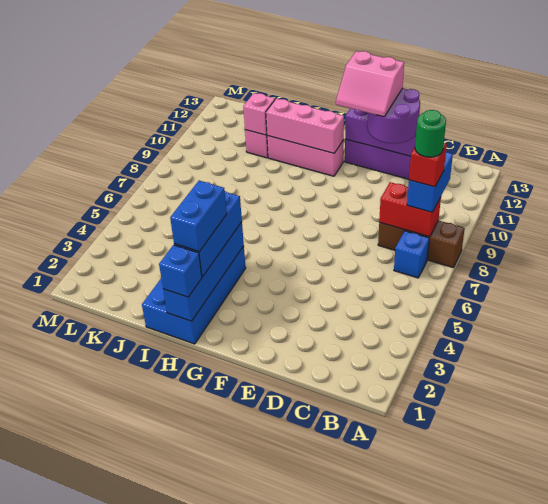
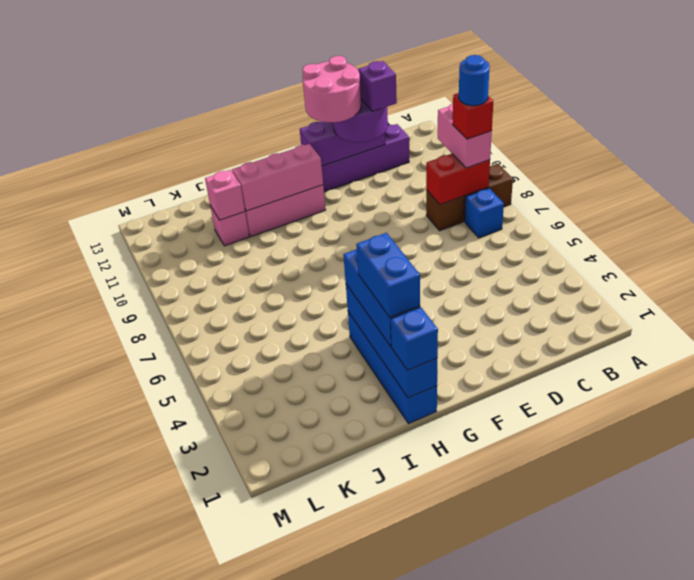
blue brick B8:B9 level 3 -> pink brick B8:B9 level 3
green round brick B8 level 5 -> blue round brick B8 level 5
none -> purple brick D11 level 4
pink slope E11:F12 level 4 top 12 -> pink round brick E11:F12 level 4
blue brick H1:I4 level 1 -> blue brick H1:H4 level 1

